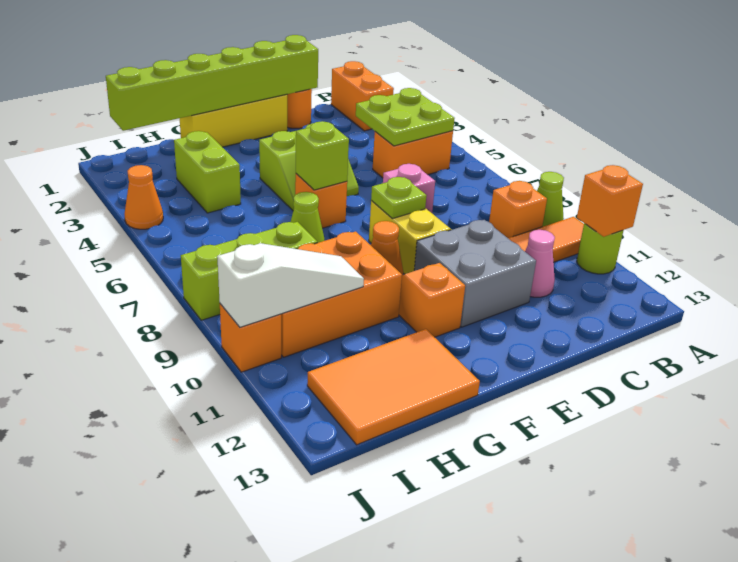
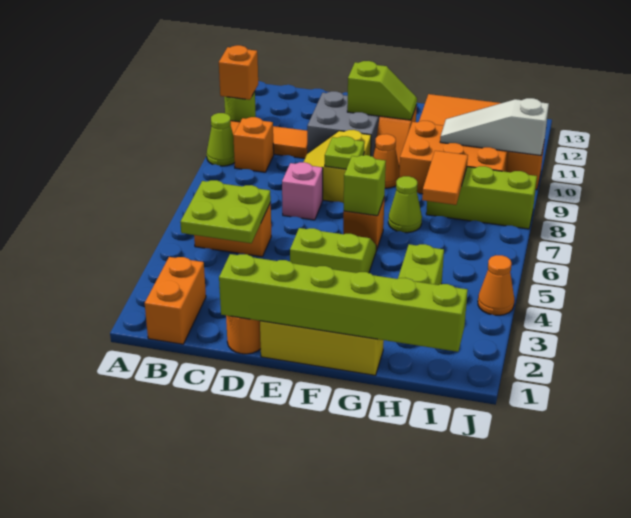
pink cone C11 level 1 -> none
none -> lime slope E11:F11 level 2 top E
none -> orange tile H7:H8 level 2

